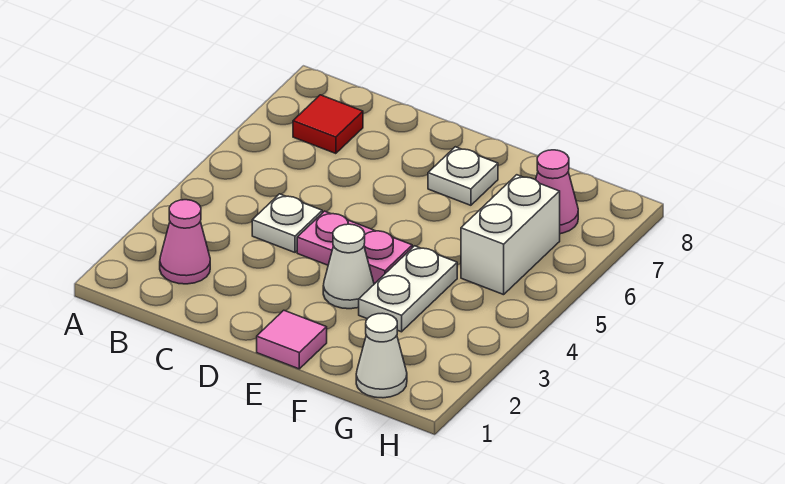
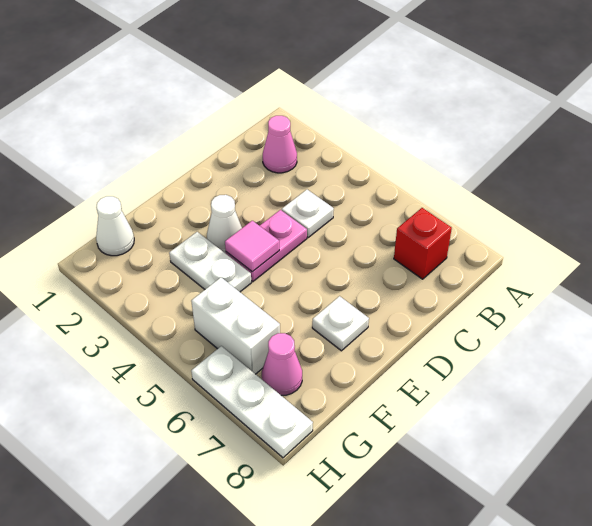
red tile B7 level 1 -> red brick B7 level 1
pink tile E1 level 1 -> pink tile E4 level 2
none -> white plate H6:H8 level 1

